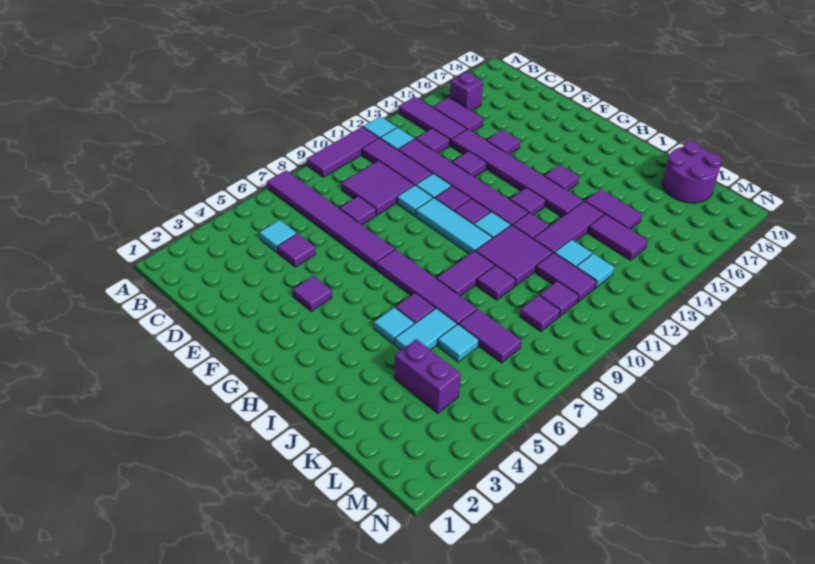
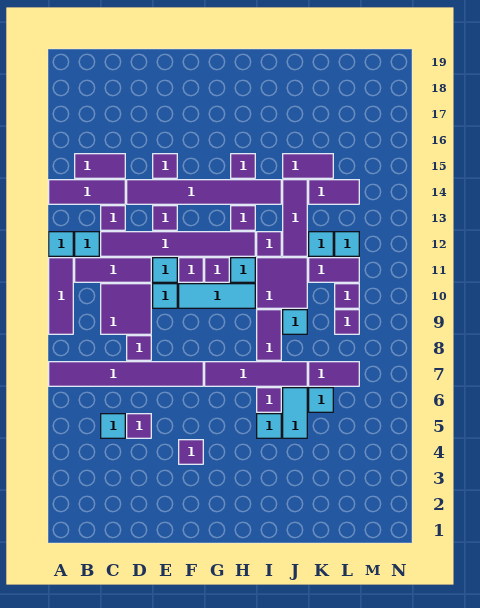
purple brick B16 level 1 -> none
purple tile J9 level 1 -> cyan tile J9 level 1
purple brick K4:L4 level 1 -> none
purple round brick K18:L19 level 1 -> none

